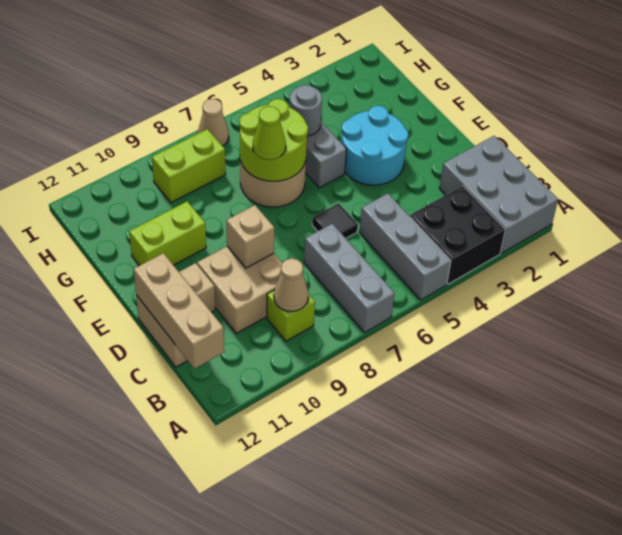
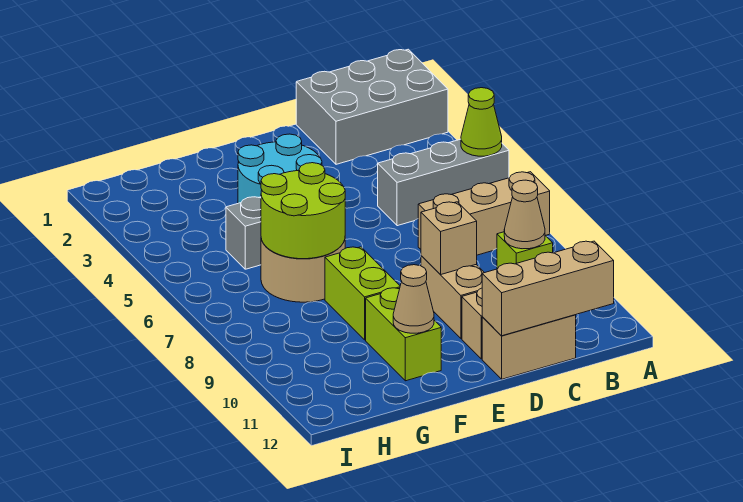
black brick A3:B4 level 1 -> none
grey brick A7:C7 level 1 -> tan brick A7:C7 level 1
tan brick C9:D10 level 1 -> tan brick D9:D10 level 1
black tile D6 level 1 -> none
lime cone F7 level 3 -> lime cone A5 level 2
grey round brick G5 level 2 -> none
lime brick H8:H9 level 1 -> lime brick F8:F9 level 1
tan cone I7 level 1 -> tan cone F11 level 2

